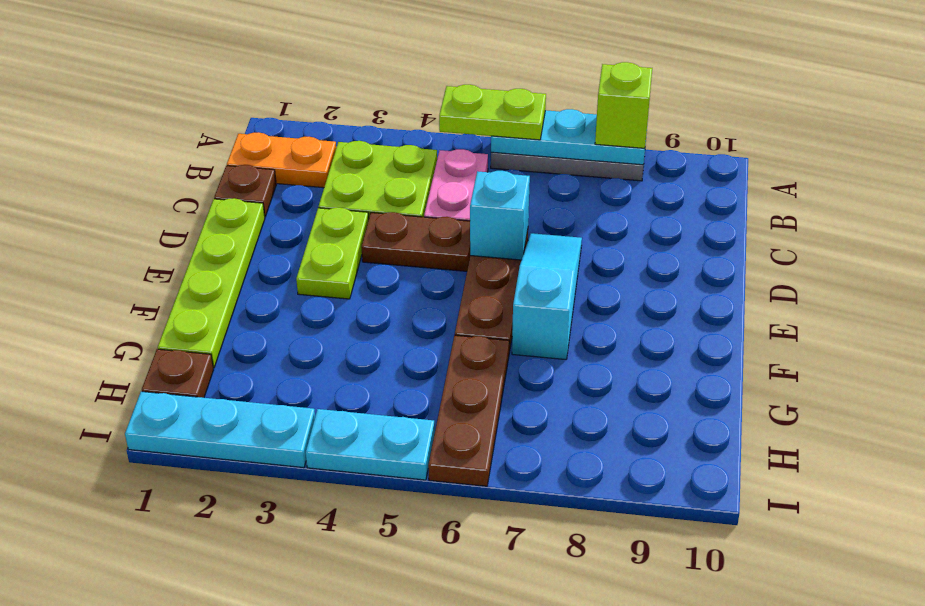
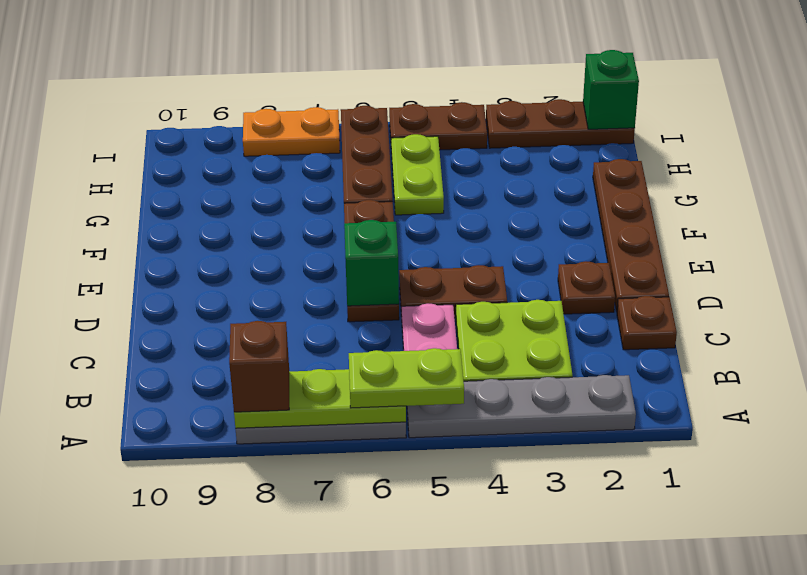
none -> grey plate A2:A5 level 1
cyan plate A6:A8 level 2 -> lime plate A6:A8 level 2
lime brick A8 level 3 -> brown brick A8 level 3
orange plate B1:B2 level 1 -> orange plate I7:I8 level 1
lime plate D1:G1 level 1 -> brown plate D1:G1 level 1
lime plate D3:E3 level 1 -> lime plate G5:H5 level 1
cyan brick D6 level 2 -> green brick D6 level 2
cyan slope D7:F7 level 1 top F -> none
brown plate H1 level 1 -> brown plate D2 level 1
cyan plate I1:I3 level 1 -> brown plate I1:I3 level 1
none -> green brick I1 level 2
cyan plate I4:I5 level 1 -> brown plate I4:I5 level 1

